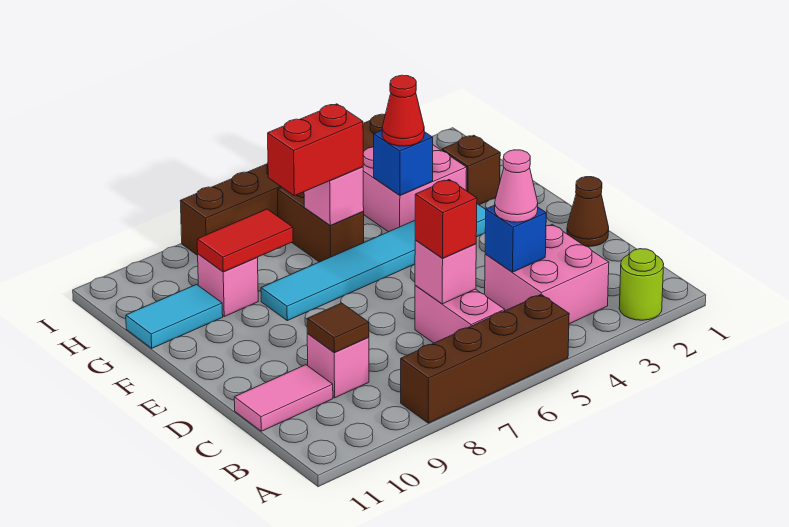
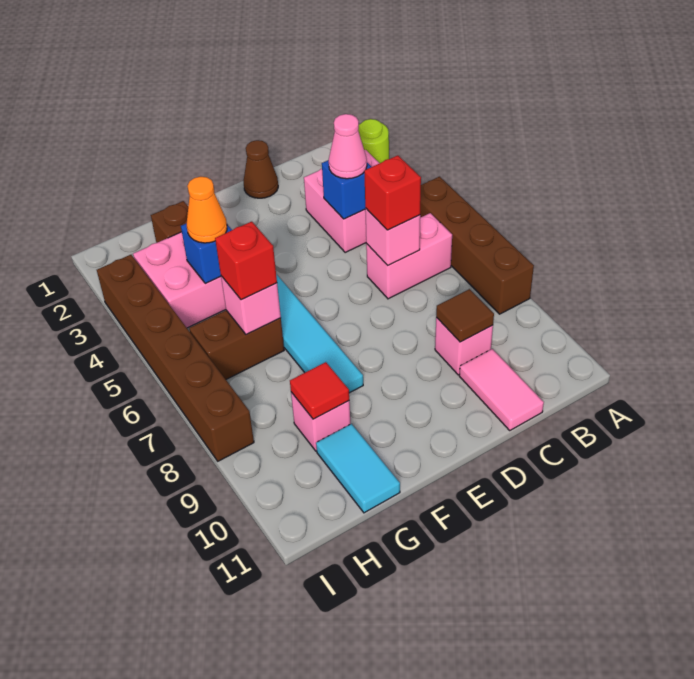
red cone G4 level 3 -> orange cone G4 level 3
red brick G6:G7 level 3 -> red brick G6 level 3
red tile G8:G9 level 2 -> red tile G9 level 2

